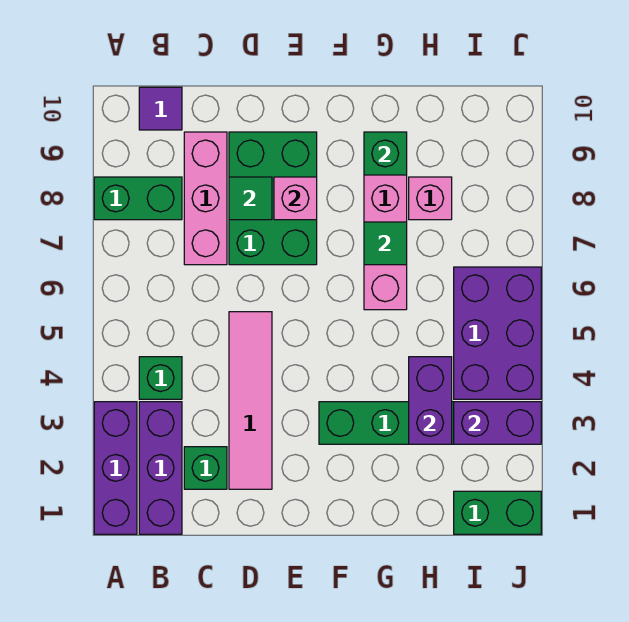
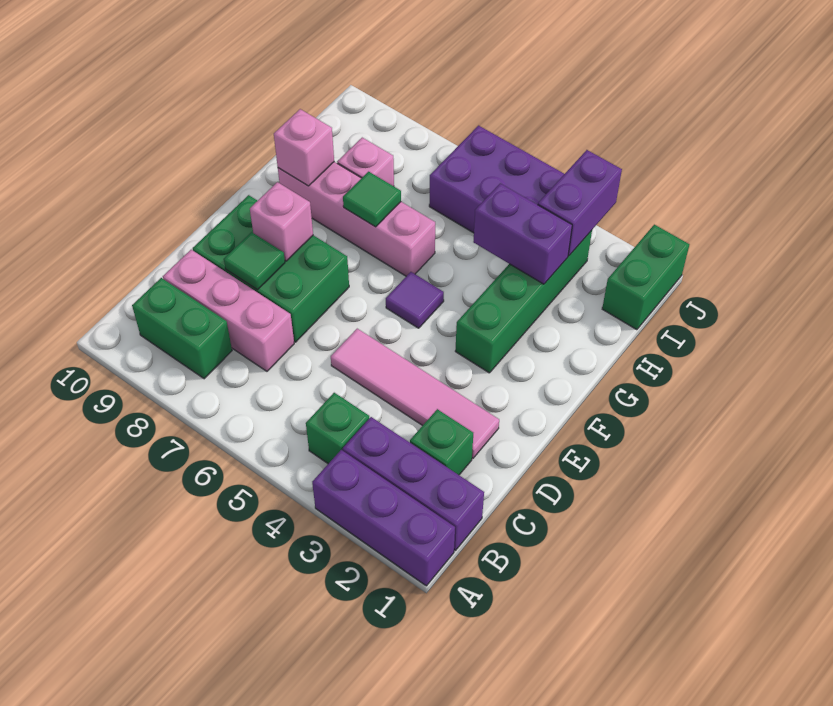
green brick A8:B8 level 1 -> green brick B8:B9 level 1
purple tile B10 level 1 -> purple tile F5 level 1
green brick G9 level 2 -> pink brick G9 level 2

